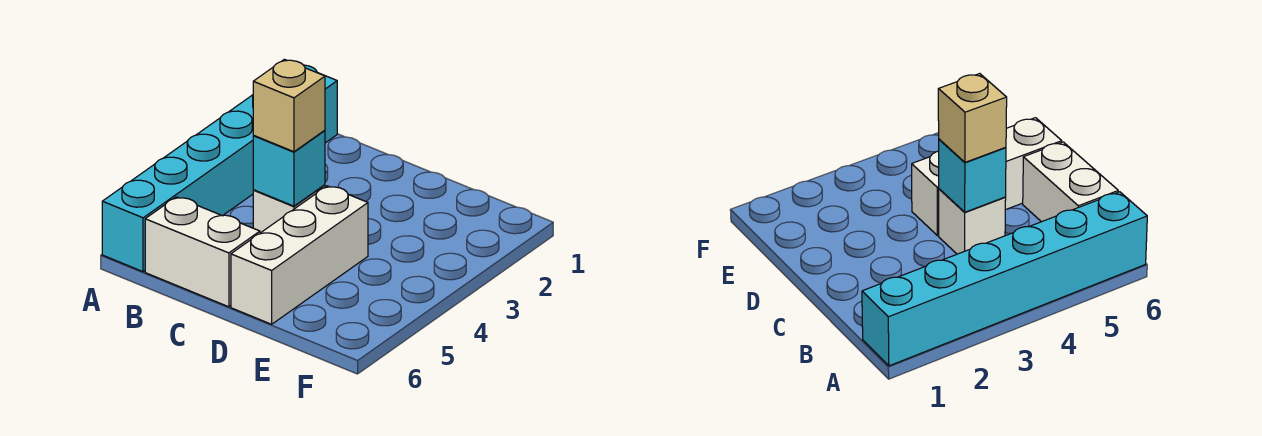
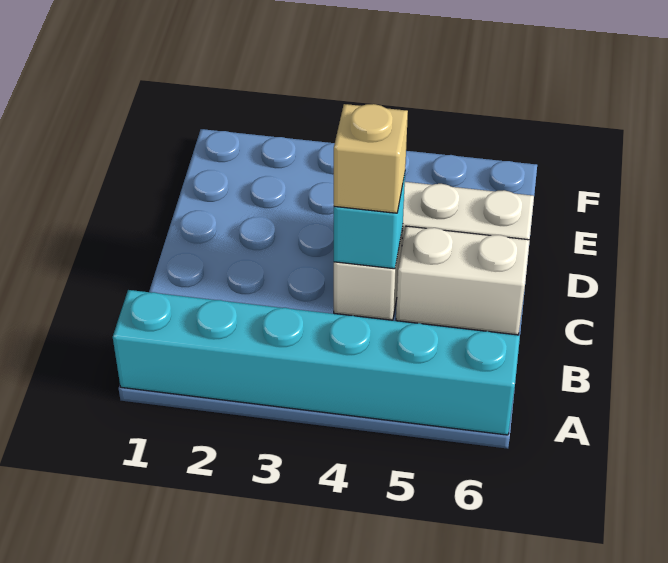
white brick B6:C6 level 1 -> white brick C5:C6 level 1

